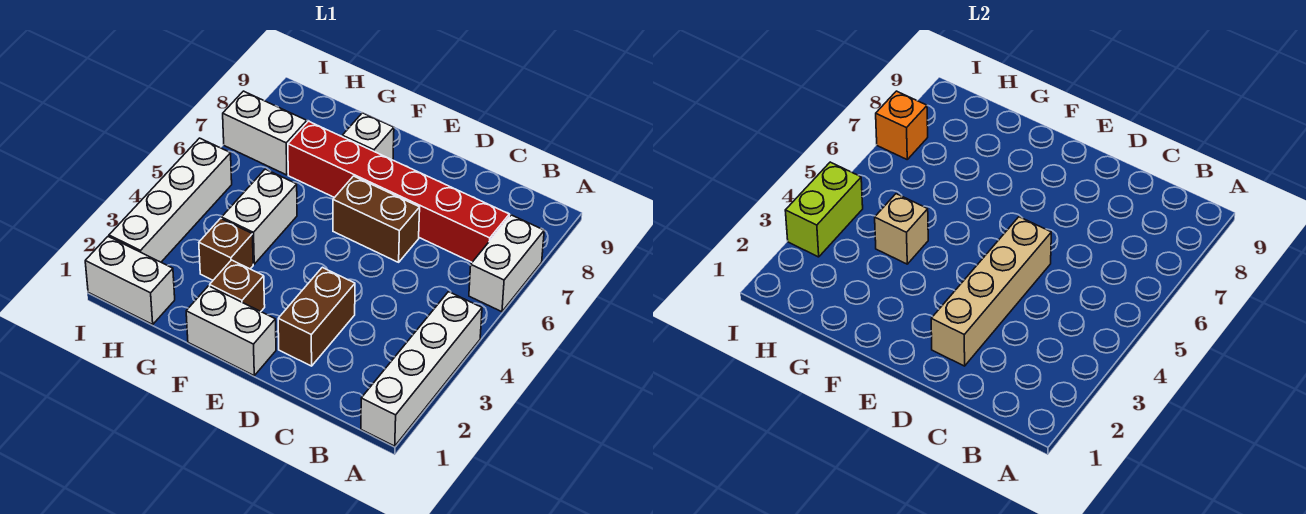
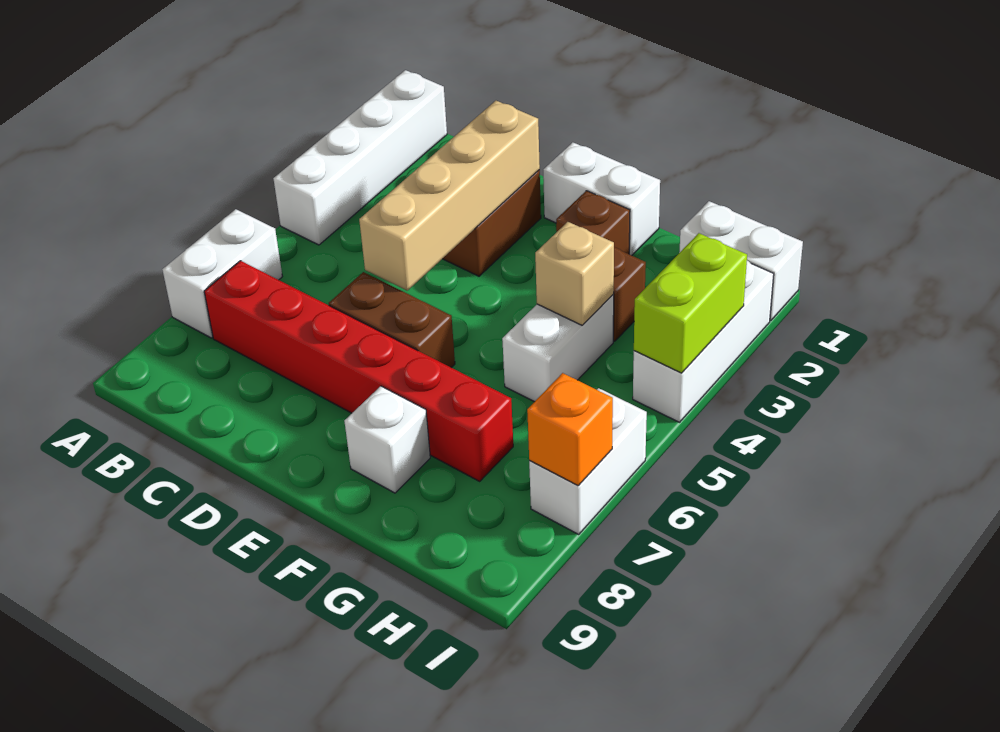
white brick H7:I7 level 1 -> white brick I6:I7 level 1
white brick I2:I5 level 1 -> white brick I2:I4 level 1

